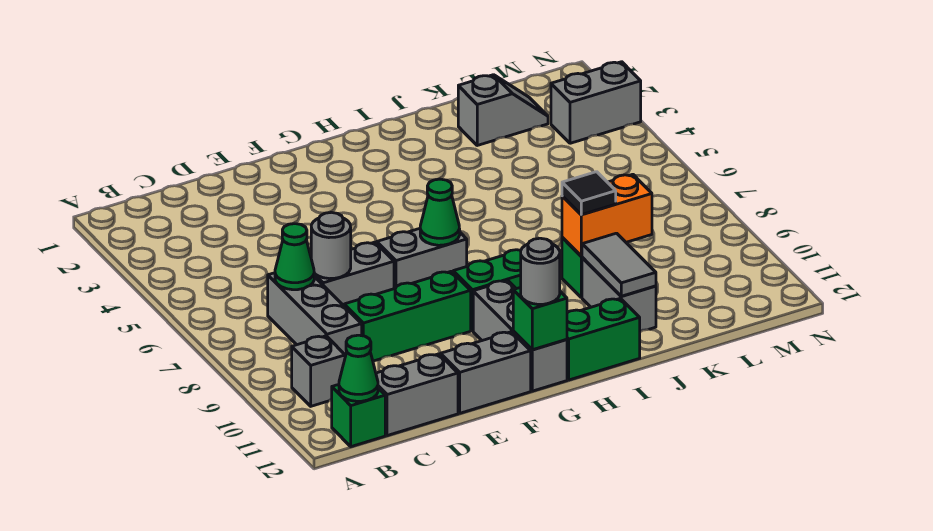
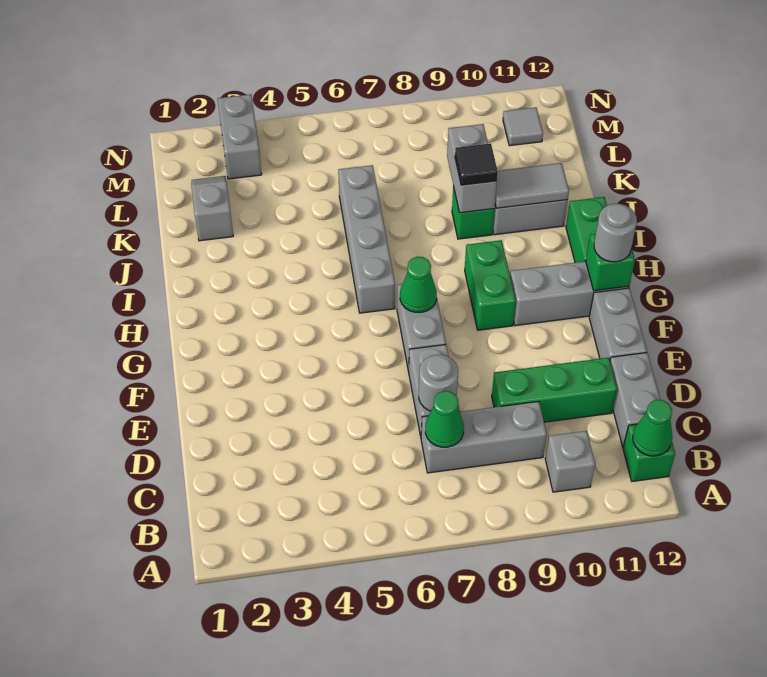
green brick D9:F9 level 1 -> green brick D9:D11 level 1
none -> grey brick H6:K6 level 1
orange brick J9:K9 level 2 -> grey brick J9:K9 level 2
none -> grey tile M11 level 1

